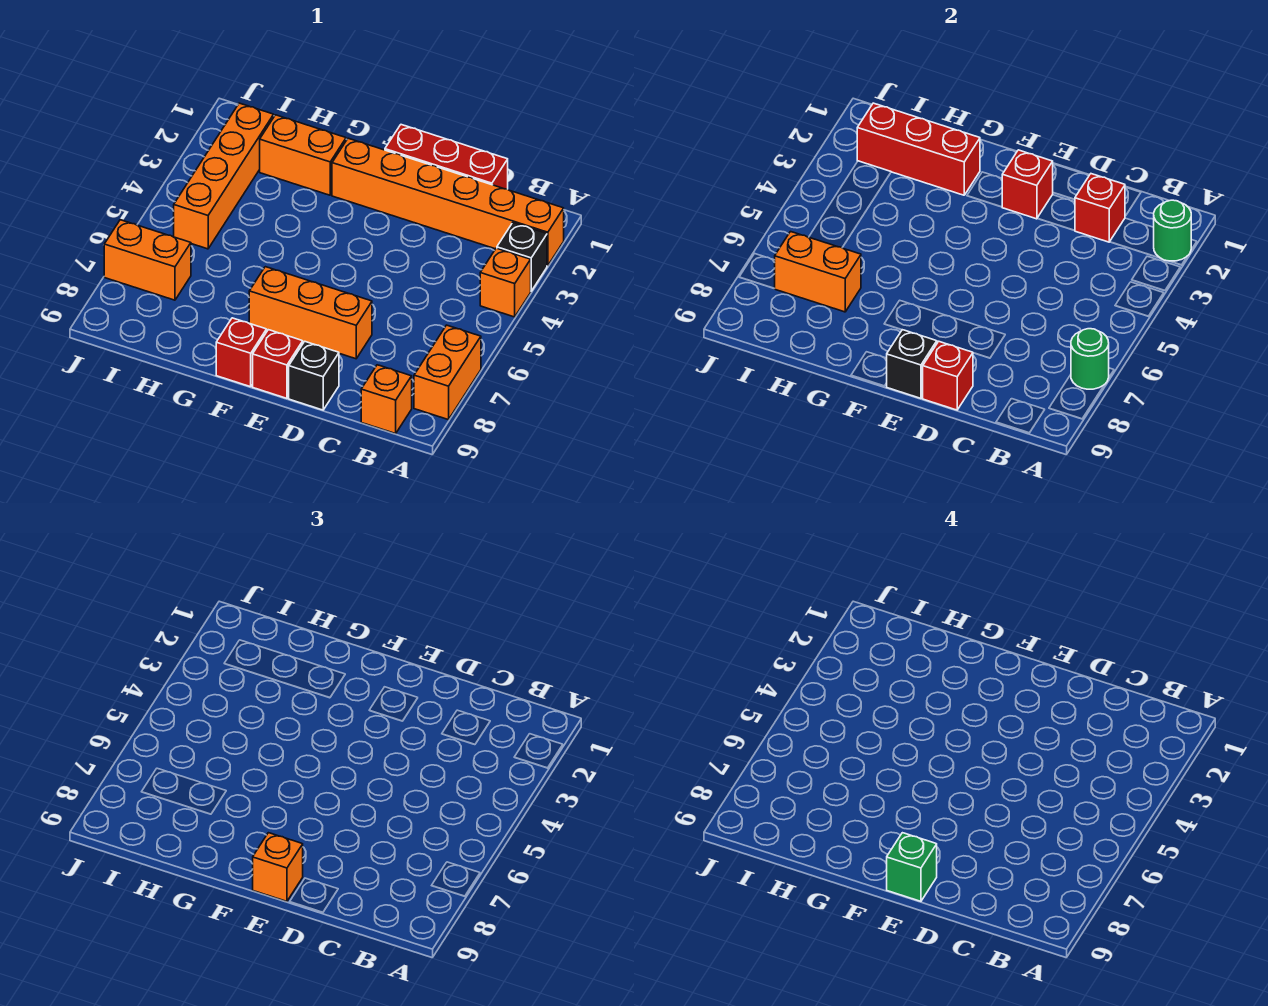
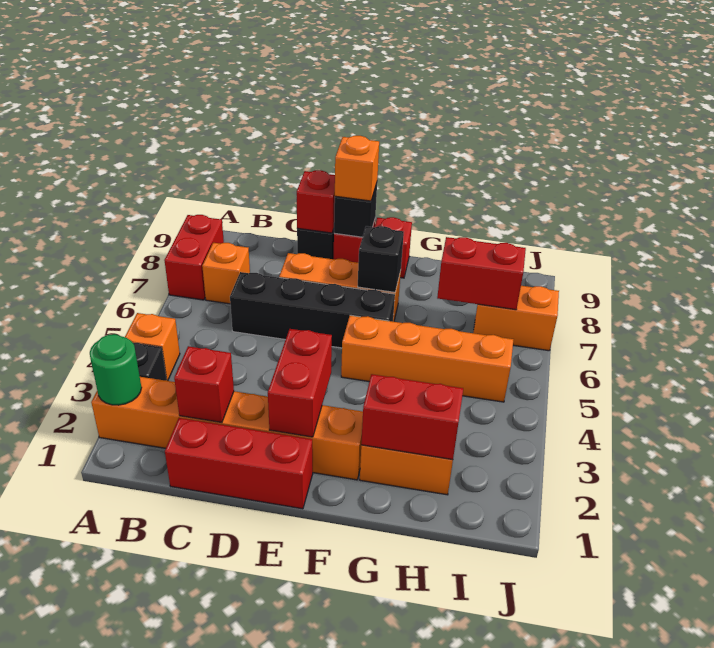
orange brick A7:A8 level 1 -> red brick A7:A8 level 1
green round brick A7 level 2 -> none
orange brick B9 level 1 -> orange brick B7 level 1
none -> black brick C6:F6 level 1
red brick E2 level 2 -> red brick E2:E3 level 2
green brick E9 level 4 -> none
none -> black brick F7 level 2
red brick G2:I2 level 2 -> red brick G2:H2 level 2
orange brick H7:I7 level 2 -> red brick H7:I7 level 2
orange brick I2:I5 level 1 -> orange brick F5:I5 level 1

